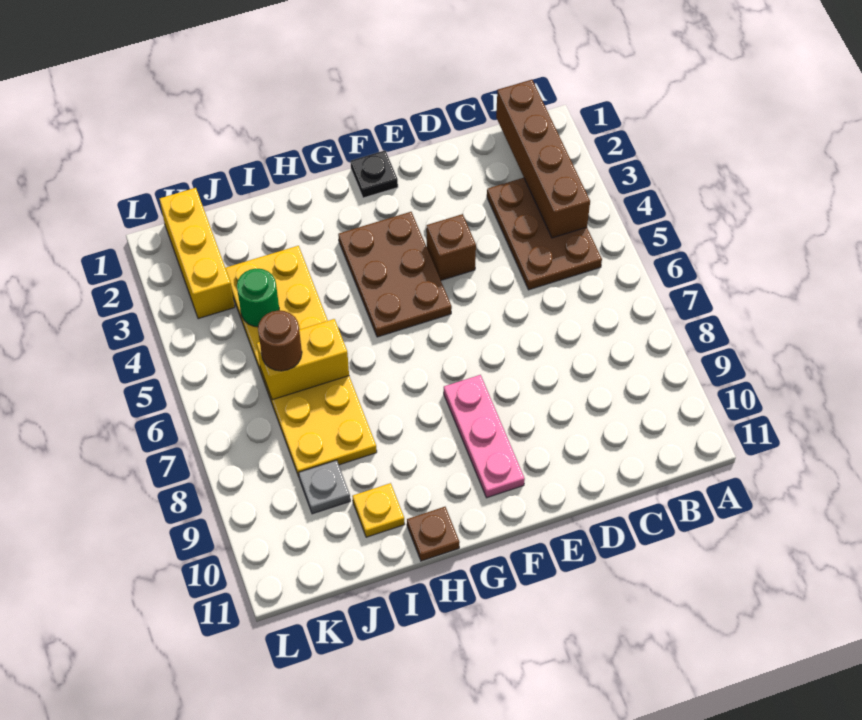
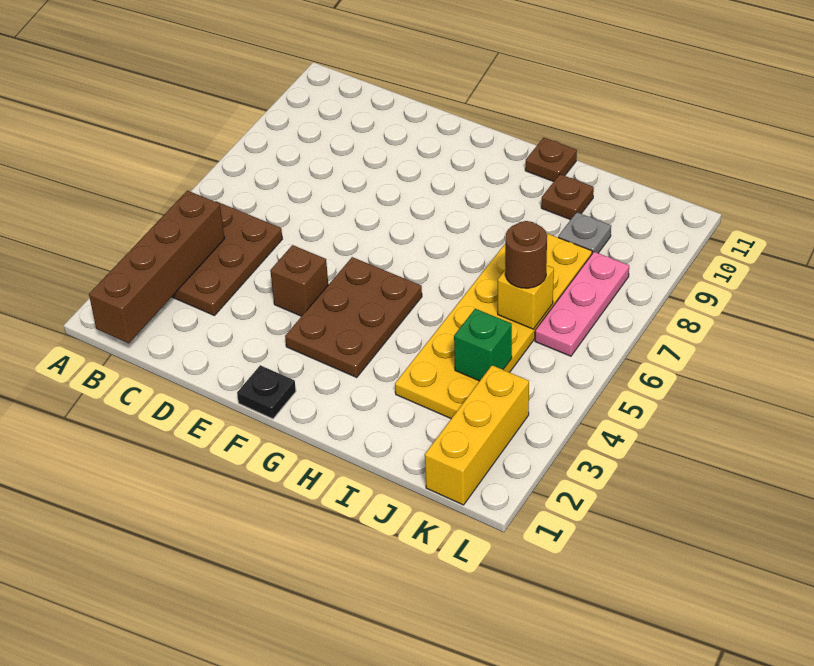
pink plate F8:F10 level 1 -> pink plate K6:K8 level 1
yellow brick I6:J6 level 2 -> yellow brick J6 level 2
yellow plate I10 level 1 -> brown plate I10 level 1
green round brick J4 level 2 -> green brick J4 level 2

